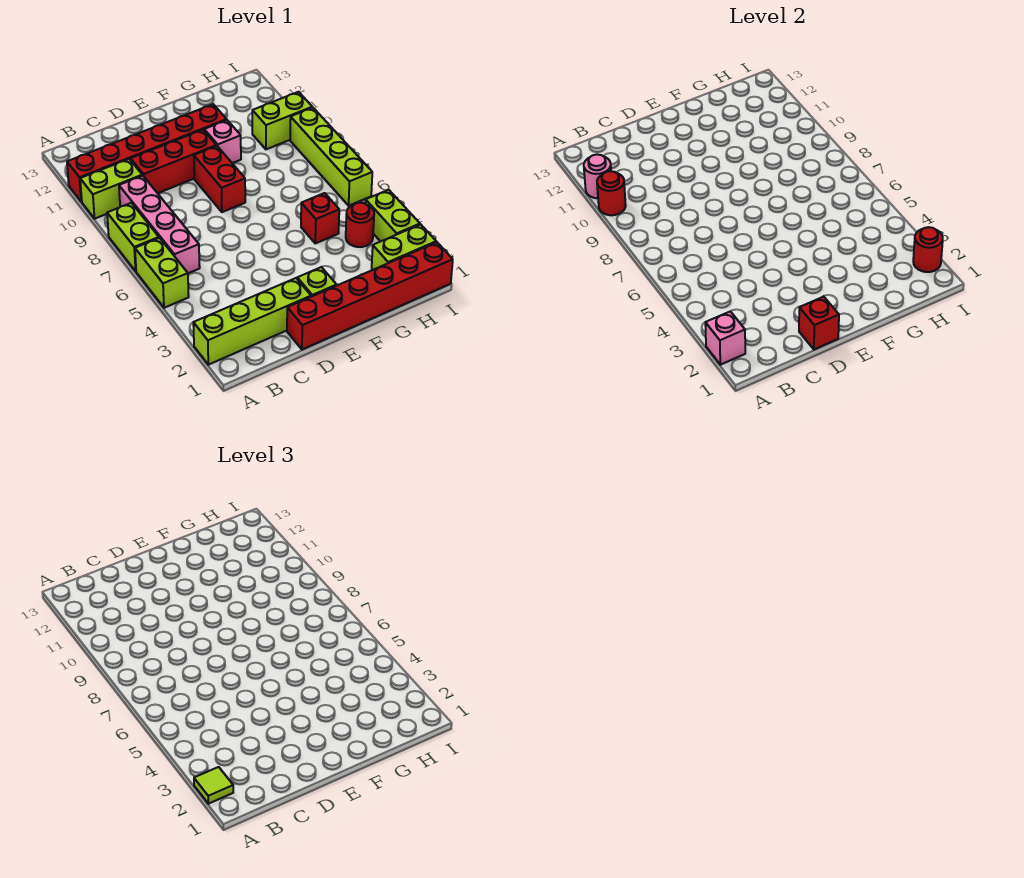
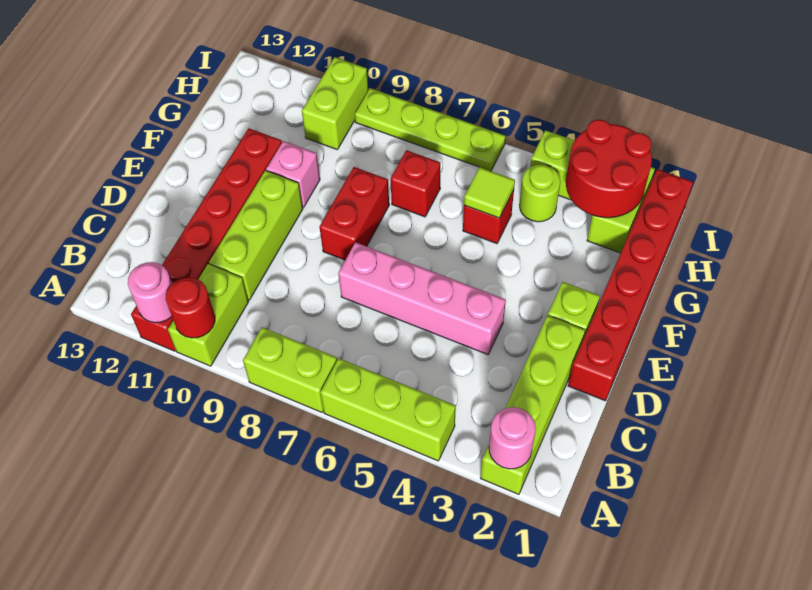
pink brick A2 level 2 -> pink round brick A2 level 2
lime tile A2 level 3 -> lime tile G5 level 2
lime brick A5:A6 level 1 -> lime brick A4:A6 level 1
pink brick B6:B9 level 1 -> pink brick D4:D7 level 1
red brick C10:E10 level 1 -> lime brick C10:E10 level 1
red brick D1 level 2 -> red brick G7 level 1
red brick E8:E9 level 1 -> red brick E8:F8 level 1
red round brick H4 level 1 -> lime round brick H4 level 1
red round brick I2 level 2 -> red round brick H2:I3 level 2
lime brick I6:I9 level 1 -> lime plate I6:I9 level 1

